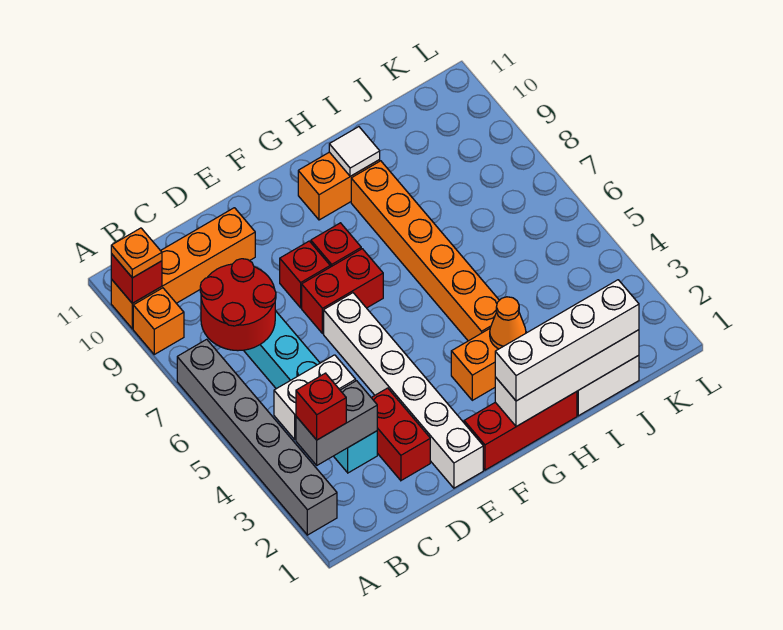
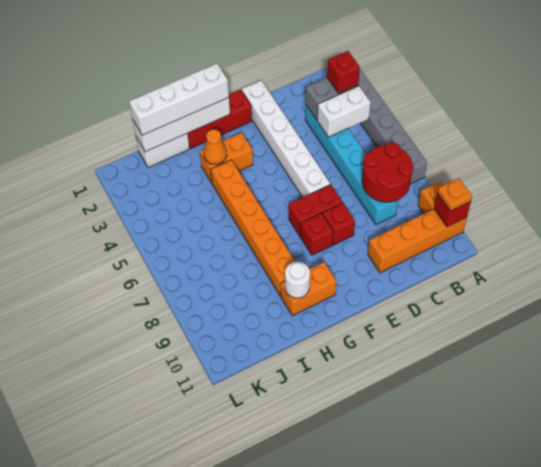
red brick D2:D3 level 1 -> none
white tile H10 level 2 -> white round brick H10 level 2

